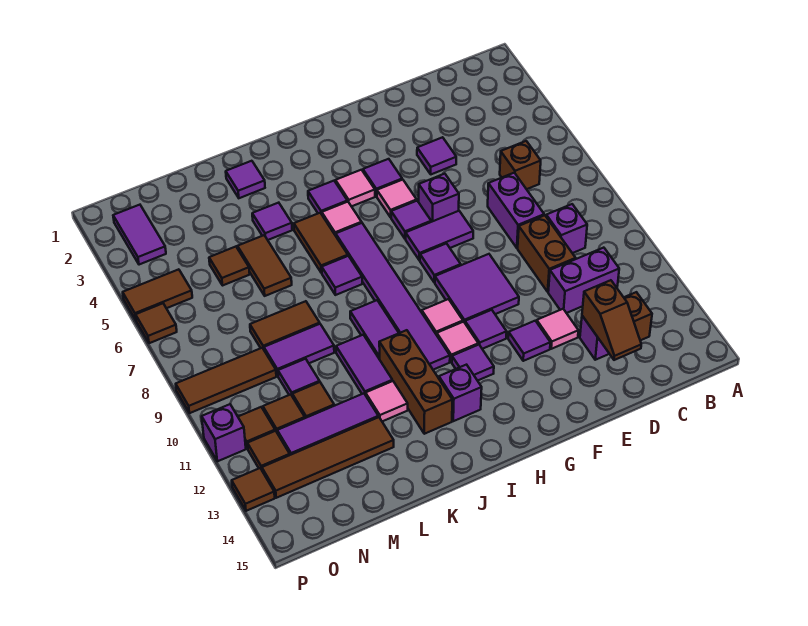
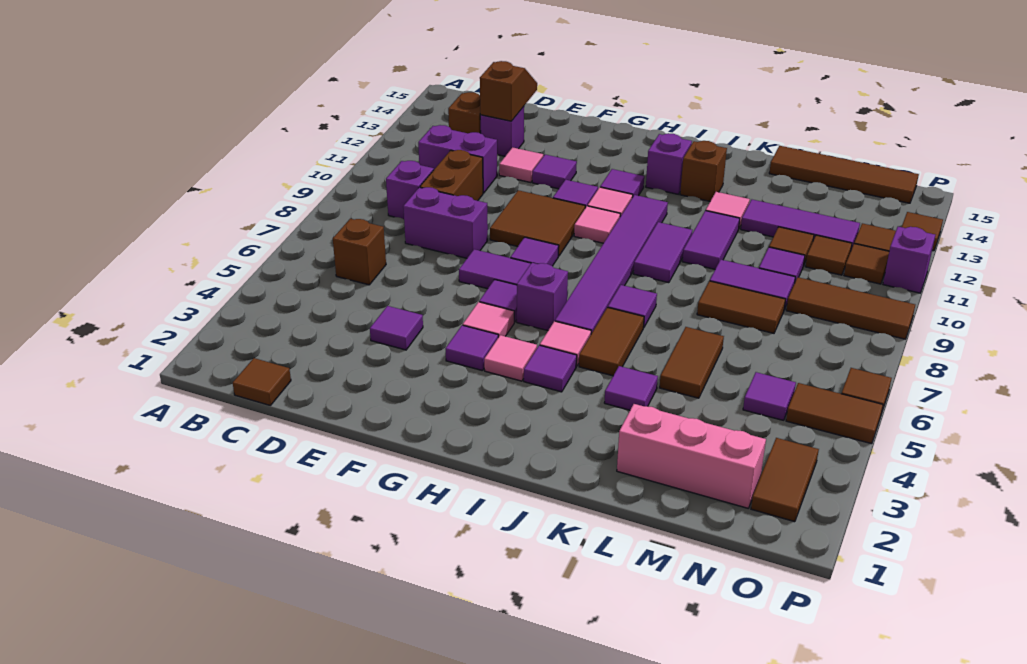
purple brick D7:D8 level 1 -> purple brick D8:E8 level 1
purple brick F6 level 1 -> purple brick H6 level 1
purple tile F9:G10 level 1 -> brown tile F9:G10 level 1
brown brick J11:J13 level 1 -> brown brick J13 level 1
purple tile K2 level 1 -> purple tile N5 level 1
none -> pink brick L2:N2 level 1
brown tile L13:O13 level 1 -> brown tile L15:O15 level 1
brown tile M5 level 1 -> brown tile C1 level 1
purple tile O2:O3 level 1 -> brown tile O2:O3 level 1

